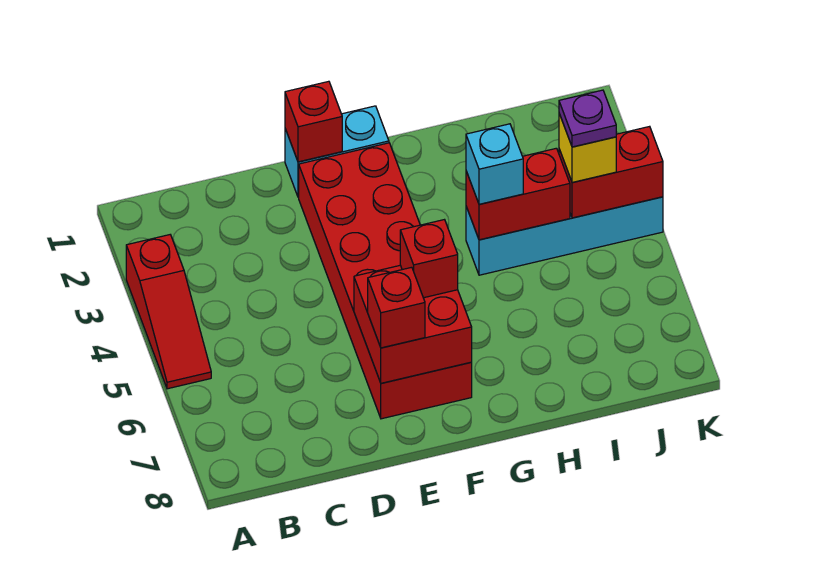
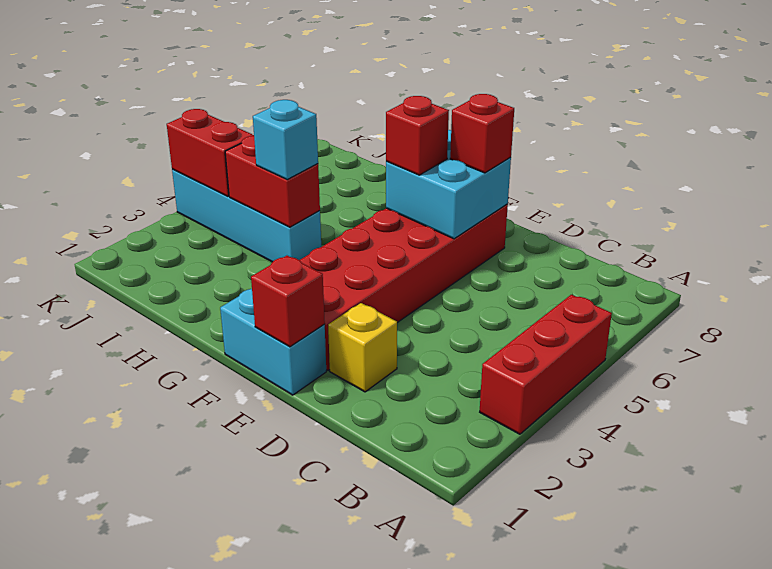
red slope A3:A5 level 1 top 3 -> red brick A3:A5 level 1
red brick E6:F7 level 2 -> cyan brick E6:F7 level 2
yellow brick J4 level 3 -> yellow brick D2 level 1
purple plate J4 level 4 -> none

